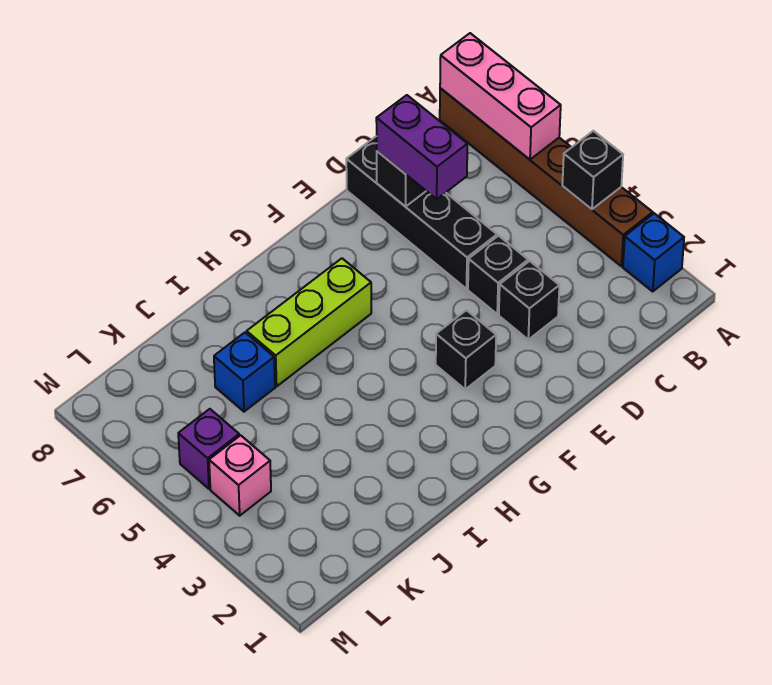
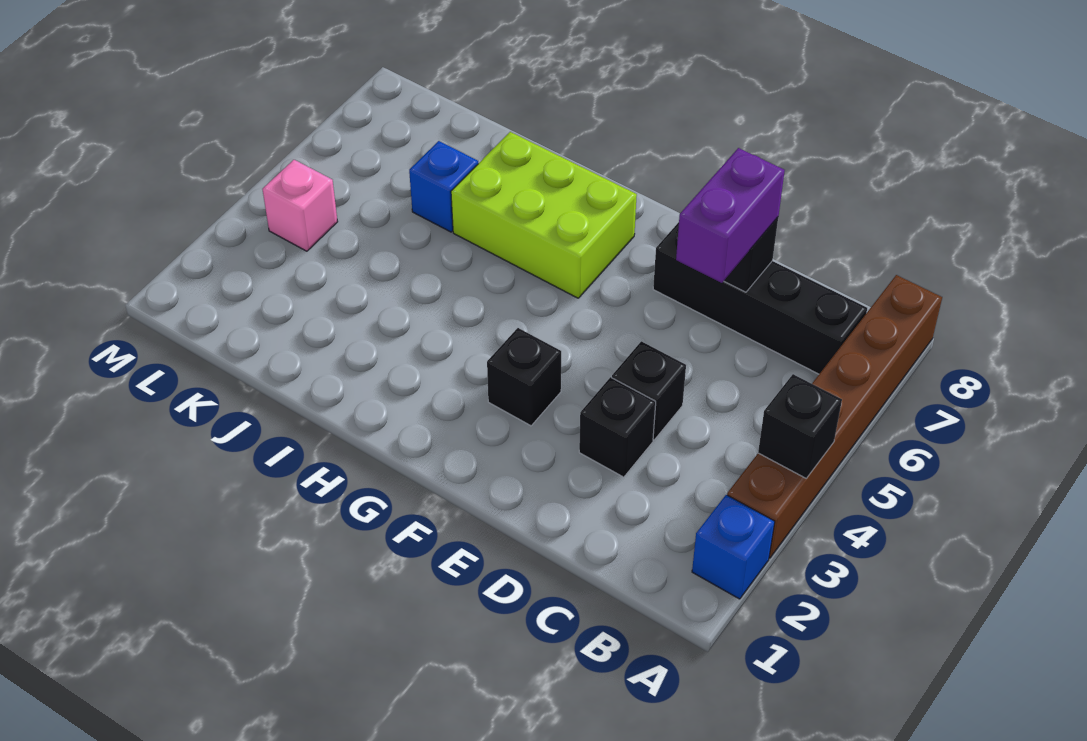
pink brick A6:A8 level 2 -> none
black brick D5:D8 level 1 -> black brick B7:E7 level 1
lime brick G6:I6 level 1 -> lime brick G6:I7 level 1
purple brick L5 level 1 -> none

